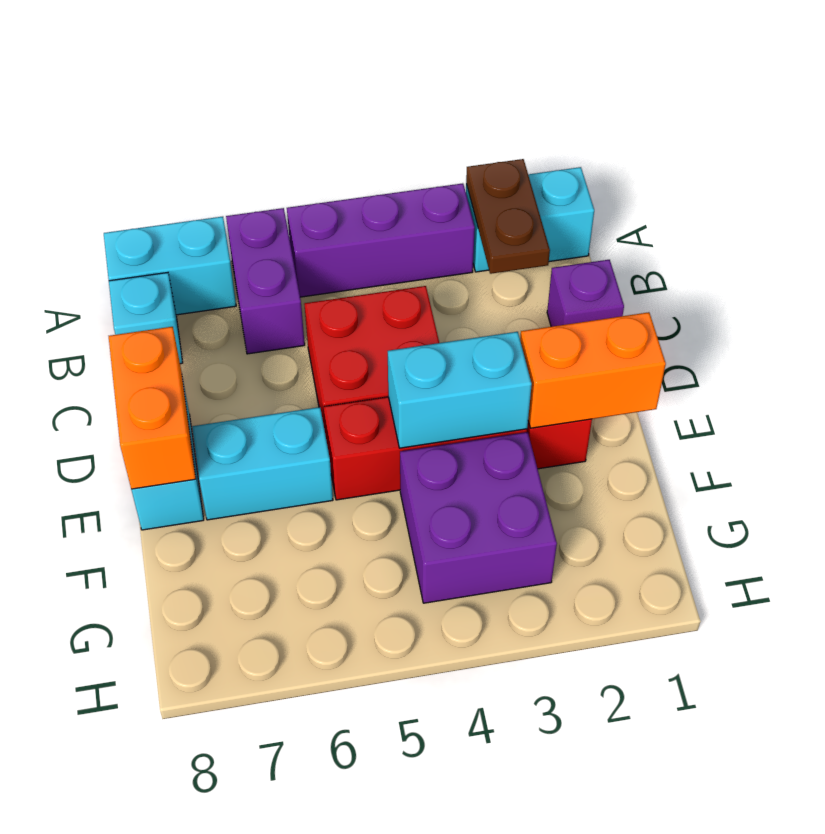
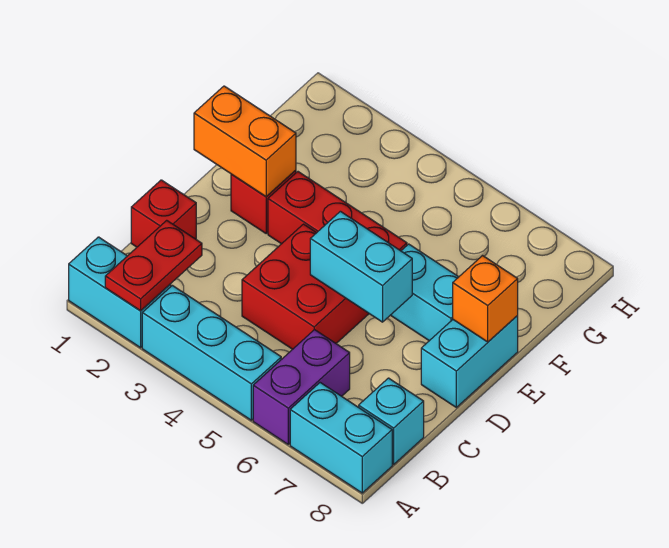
brown plate A2:B2 level 2 -> red plate A2:B2 level 2
purple brick A3:A5 level 1 -> cyan brick A3:A5 level 1
purple brick C1 level 1 -> red brick C1 level 1
orange brick D8:E8 level 2 -> orange brick E8 level 2
cyan brick E3:E4 level 2 -> cyan brick D5:D6 level 2
purple brick F3:G4 level 1 -> none

